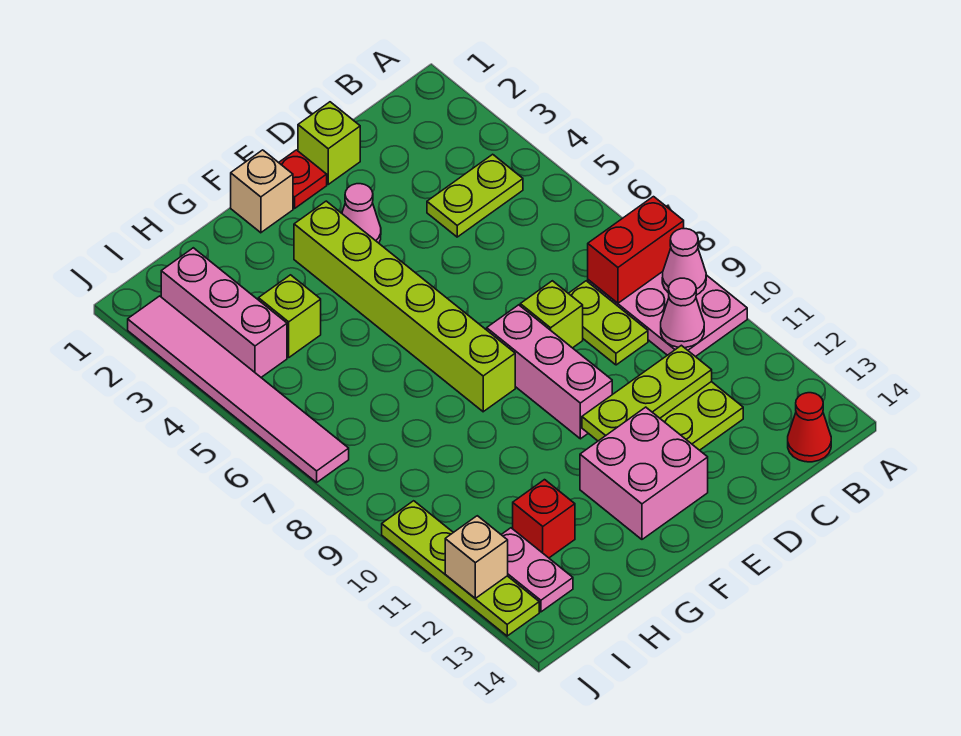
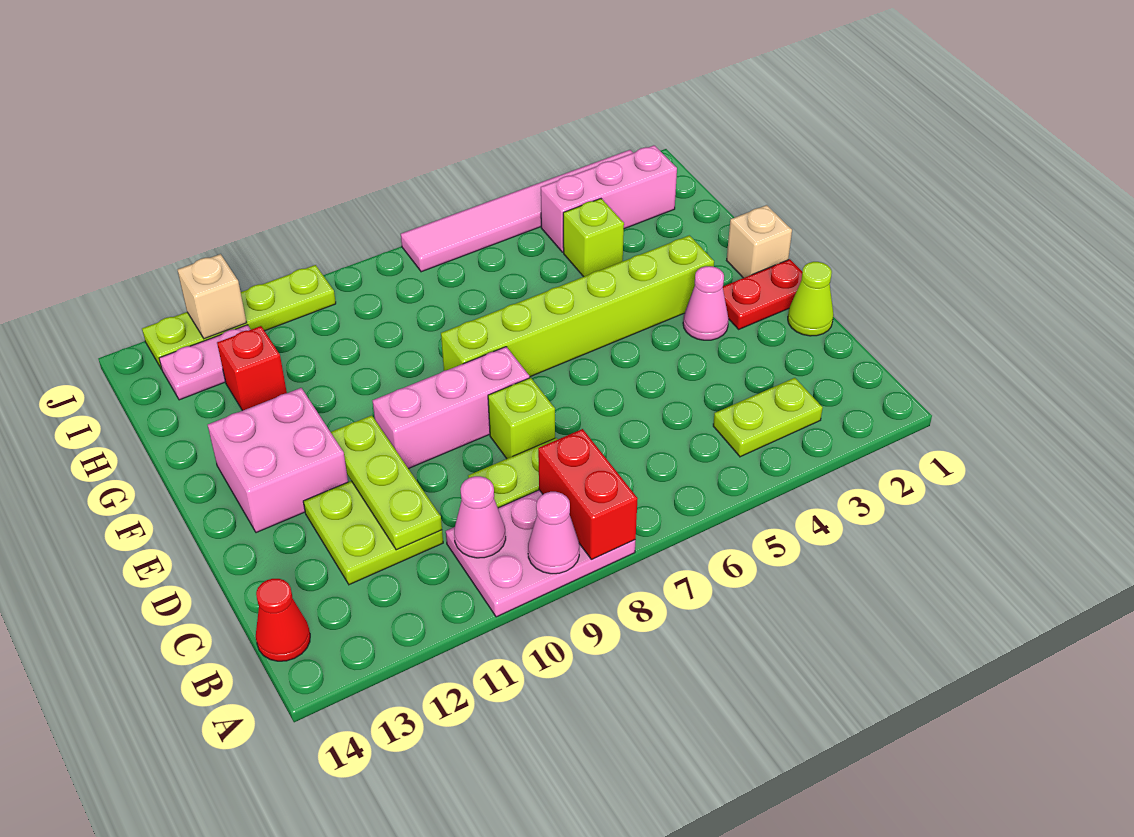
lime plate B4:C4 level 1 -> lime plate B3:B4 level 1
lime brick D1 level 1 -> lime cone D1 level 1
red plate E1 level 1 -> red plate E1:E2 level 1

